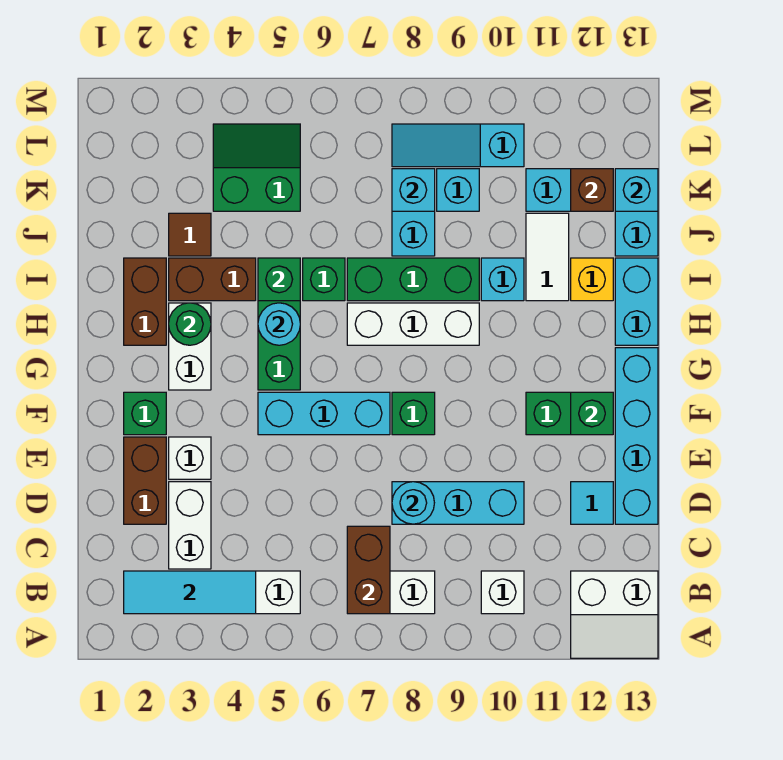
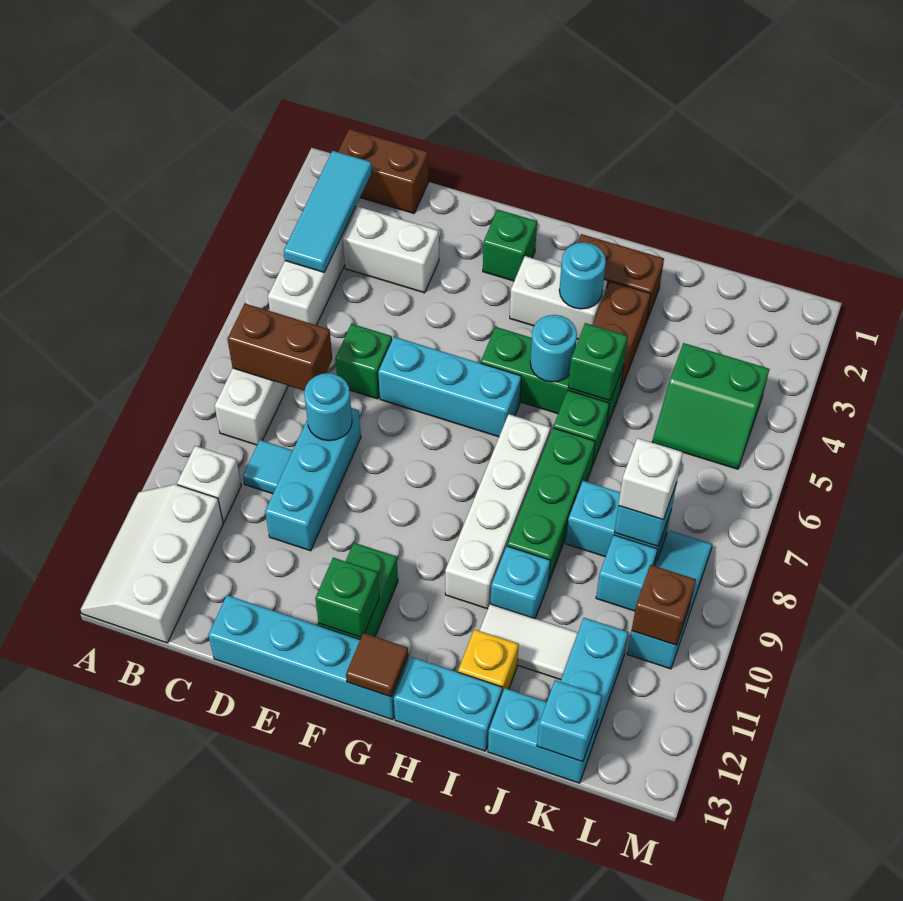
white slope A12:B13 level 1 top B -> white slope A11:B13 level 1 top B
brown brick D2:E2 level 1 -> brown brick B1:C1 level 1
cyan tile D12 level 1 -> cyan tile C9 level 1
white brick E3 level 1 -> white brick K8 level 3
cyan brick F5:F7 level 1 -> cyan brick E6:G6 level 1
green brick F8 level 1 -> green brick D6 level 1
green round brick H3 level 2 -> cyan round brick H3 level 2
white brick H7:H9 level 1 -> white brick H7:H10 level 1
brown tile J3 level 1 -> brown tile G13 level 2
green slope K4:L5 level 1 top K -> green slope K4:L5 level 1 top 4
brown brick K12 level 2 -> brown brick L10 level 2

